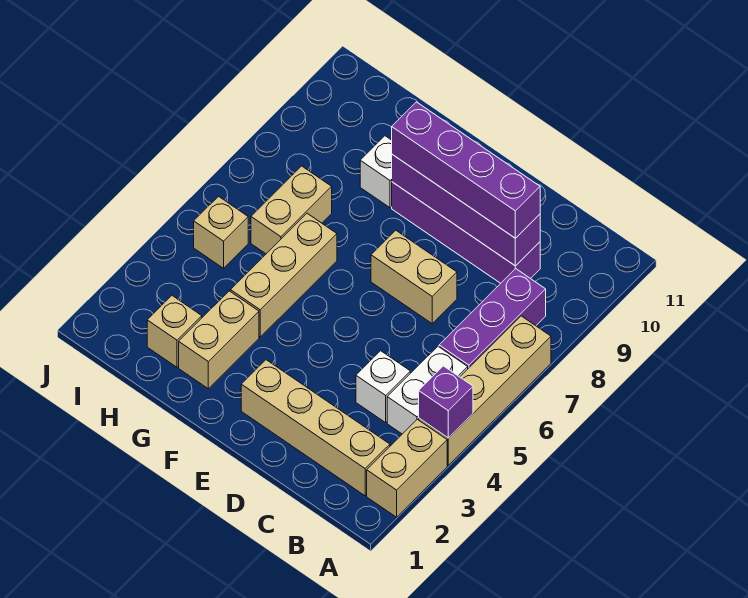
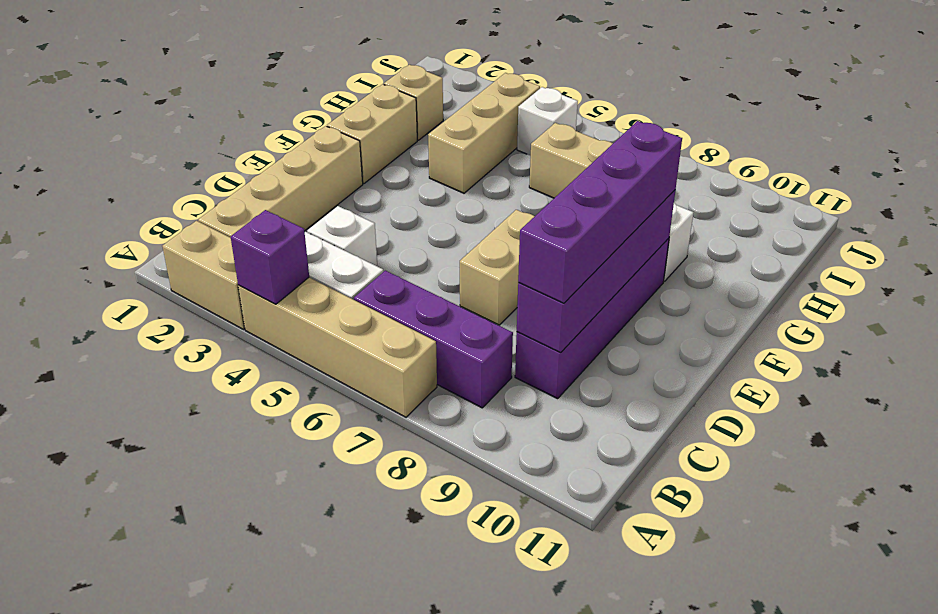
tan brick G2:G3 level 1 -> tan brick F2:G2 level 1
tan brick G4:G6 level 1 -> tan brick G4:I4 level 1
tan brick I5 level 1 -> white brick I5 level 1

